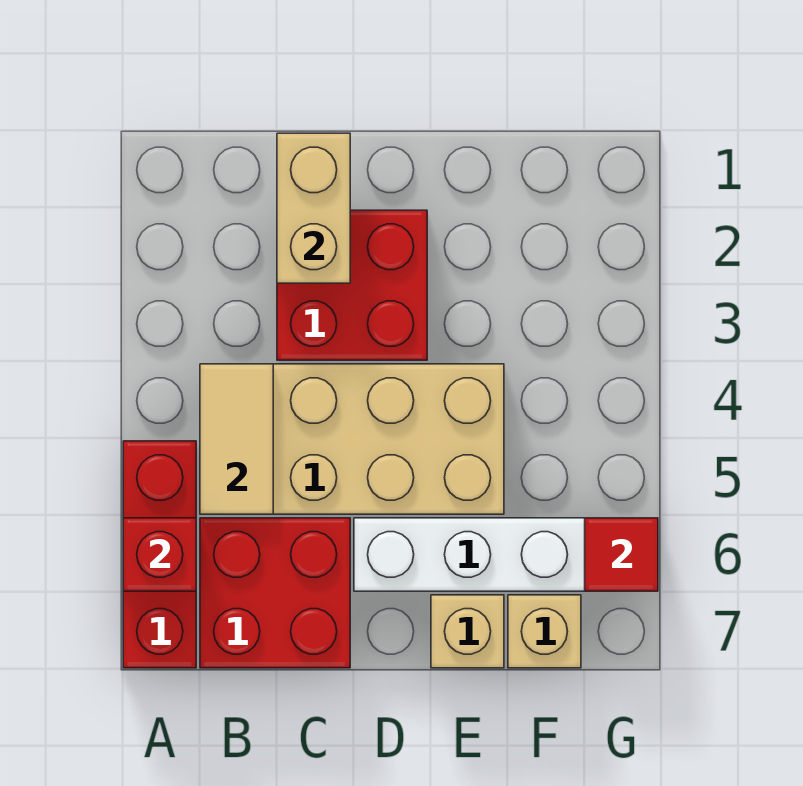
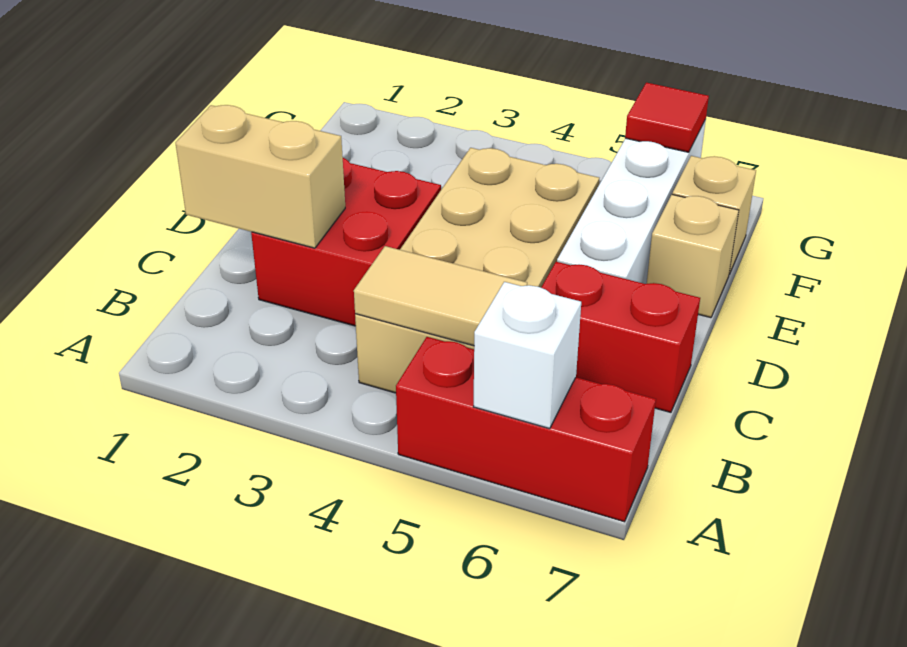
red brick A6 level 2 -> white brick A6 level 2
red brick B6:C7 level 1 -> red brick C6:C7 level 1

